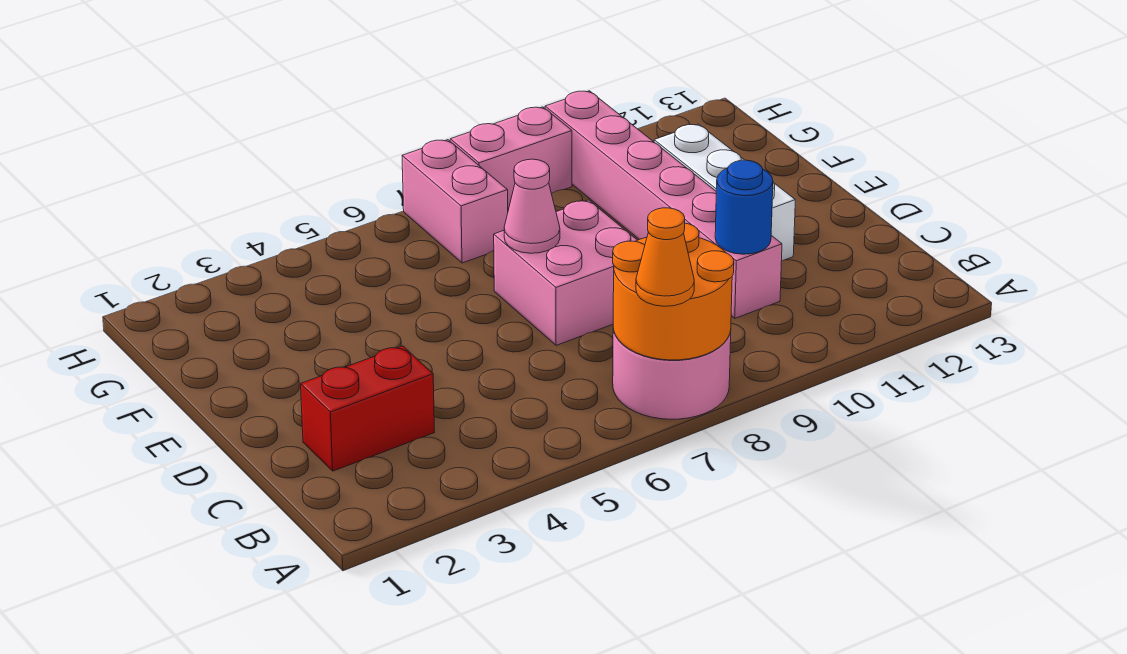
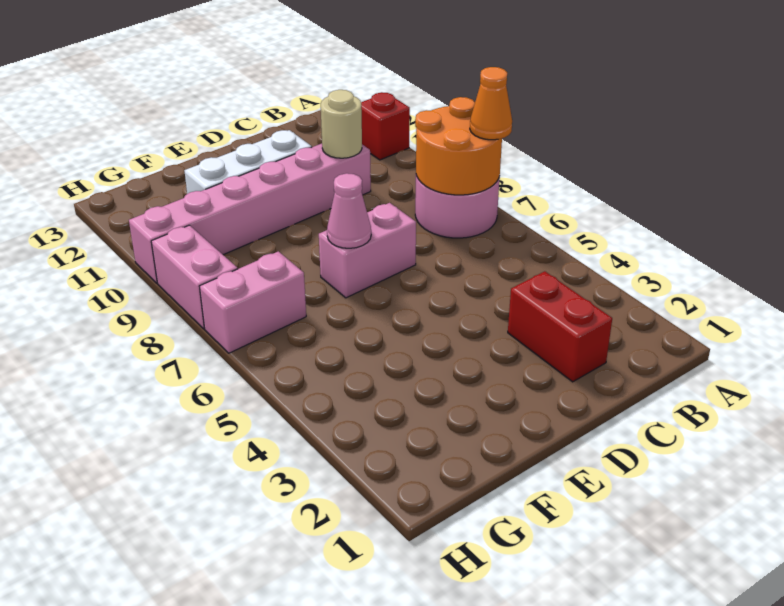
none -> red brick A11 level 1
blue round brick C10 level 2 -> tan round brick C10 level 2
pink brick D7:E8 level 1 -> pink brick D7:E7 level 1

